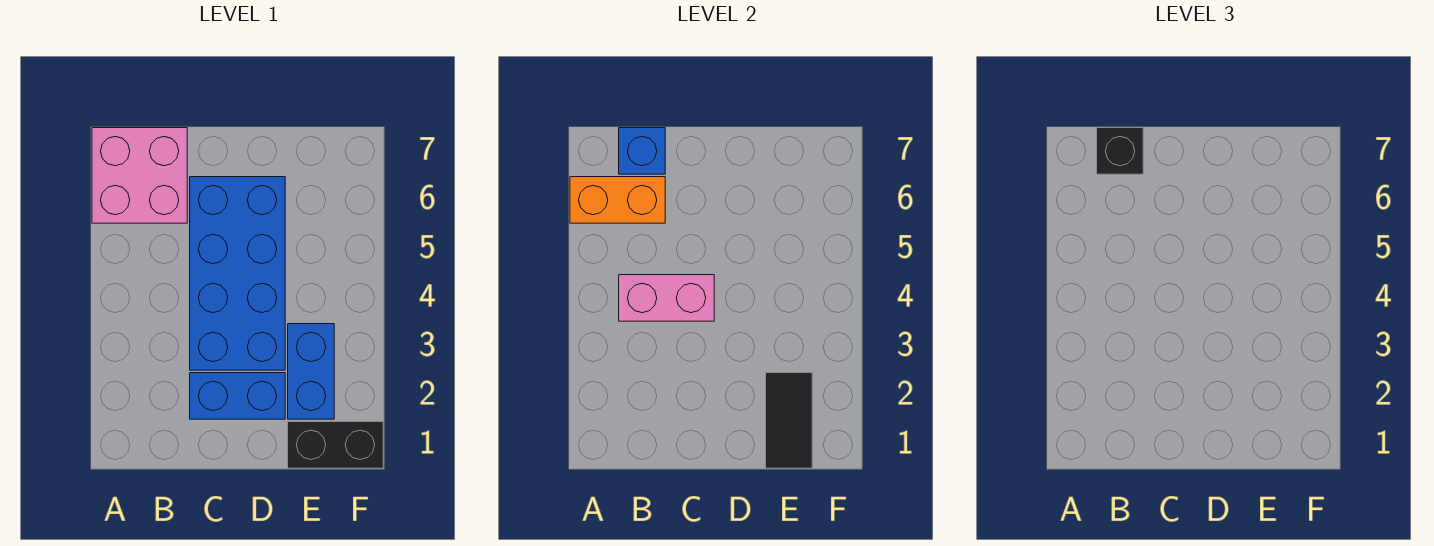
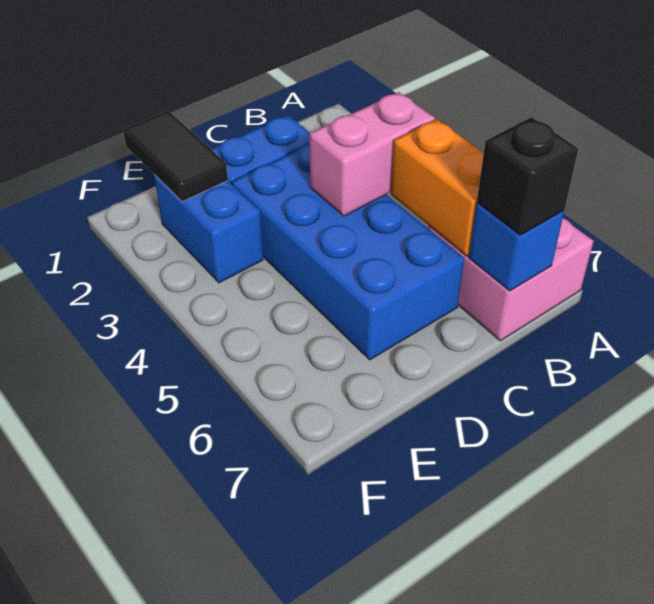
orange brick A6:B6 level 2 -> orange brick B5:B6 level 2
black brick E1:F1 level 1 -> none

